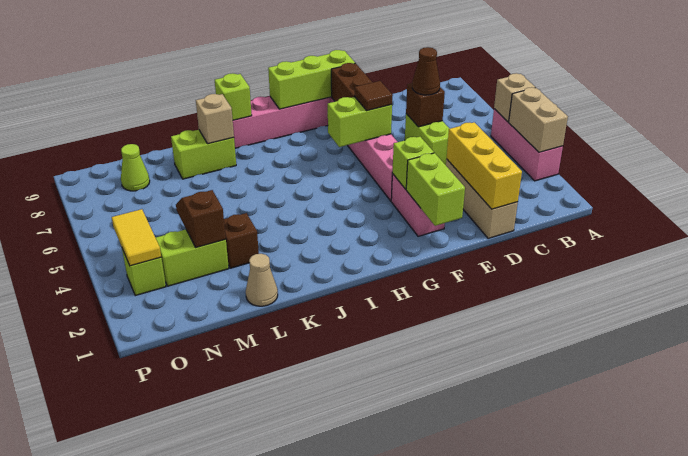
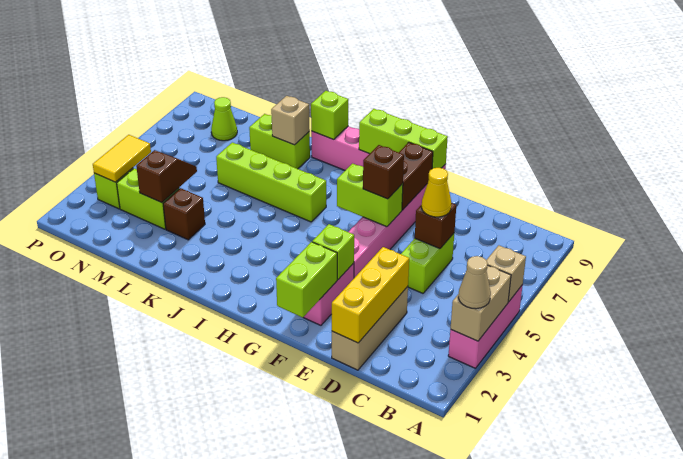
brown cone D6 level 3 -> yellow cone D6 level 3
brown tile F6 level 3 -> brown brick F6 level 3
none -> lime brick I6:L6 level 1
tan cone L1 level 1 -> tan cone A3 level 3

